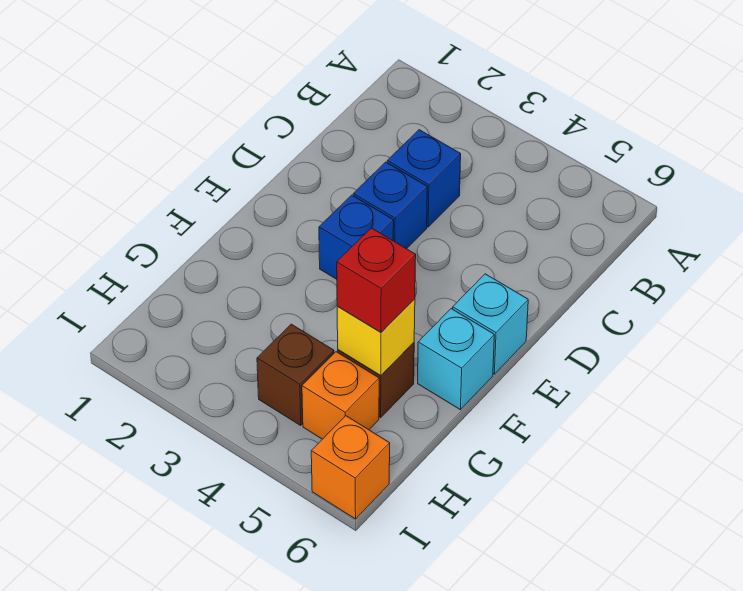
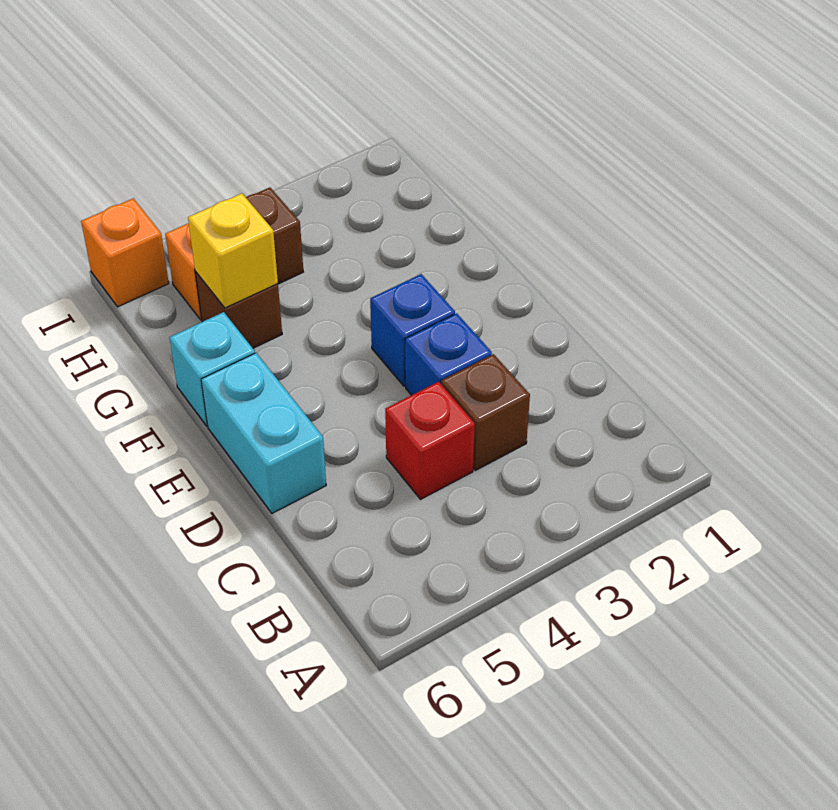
blue brick C3 level 1 -> brown brick C3 level 1
cyan brick E6 level 1 -> cyan brick D6:E6 level 1
red brick G5 level 3 -> red brick C4 level 1

